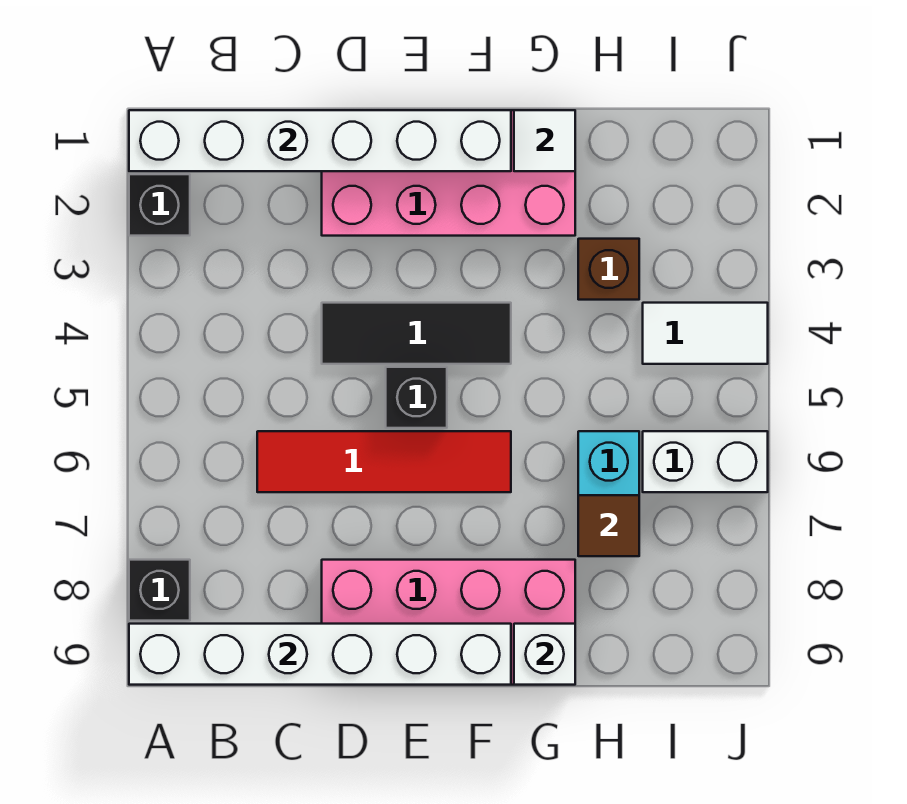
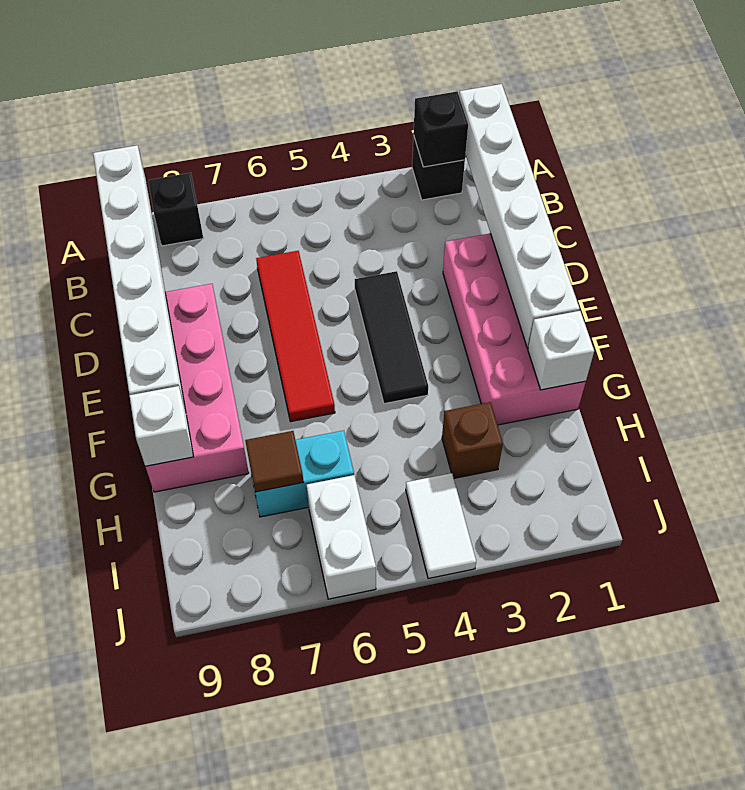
black brick E5 level 1 -> black brick A2 level 2
white tile G1 level 2 -> white brick G1 level 2

